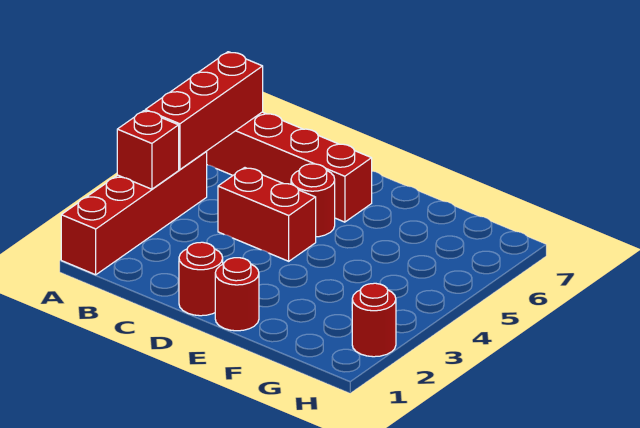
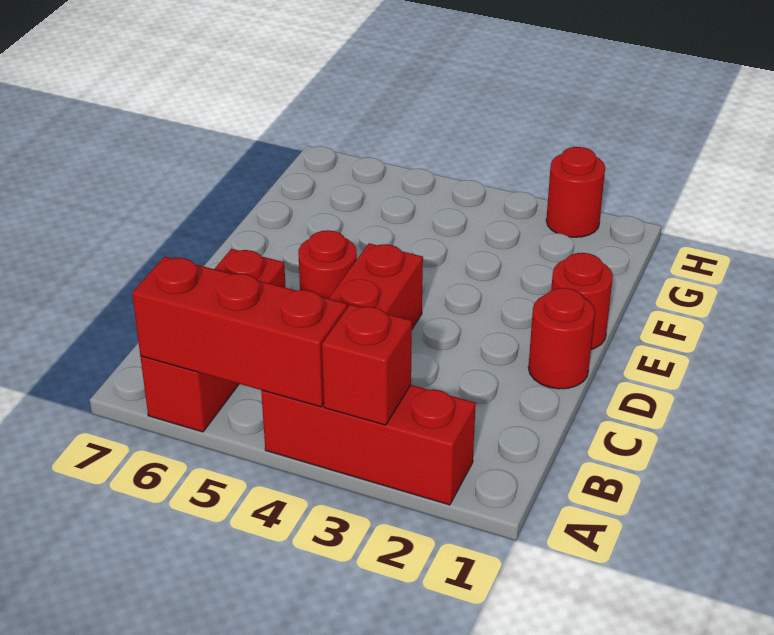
red brick A1:A4 level 1 -> red brick A2:A4 level 1
red brick A6:D6 level 1 -> red brick A6:C6 level 1

